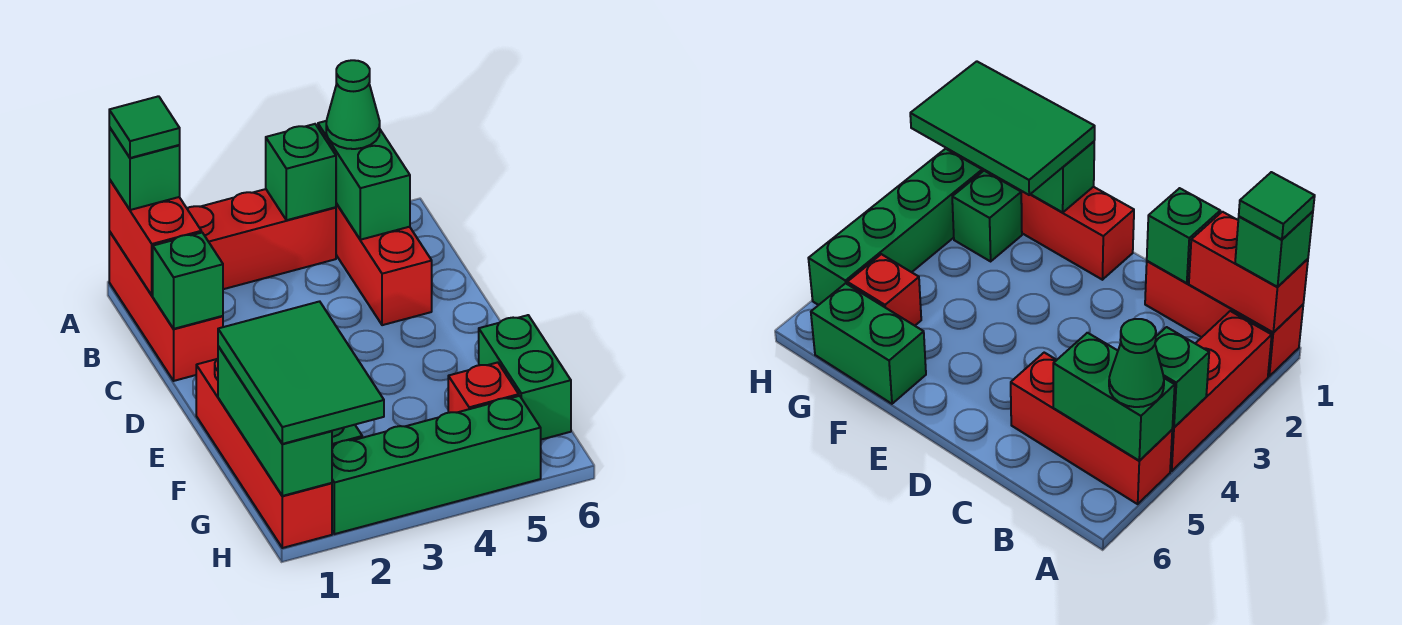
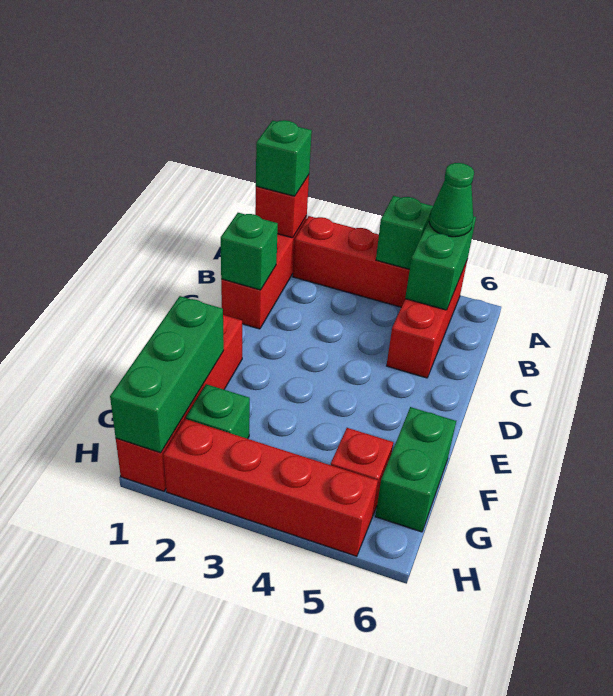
red brick A1:B1 level 2 -> red brick A1 level 2
green tile A1 level 4 -> none
green tile F1:H2 level 3 -> none
green brick H2:H5 level 1 -> red brick H2:H5 level 1

